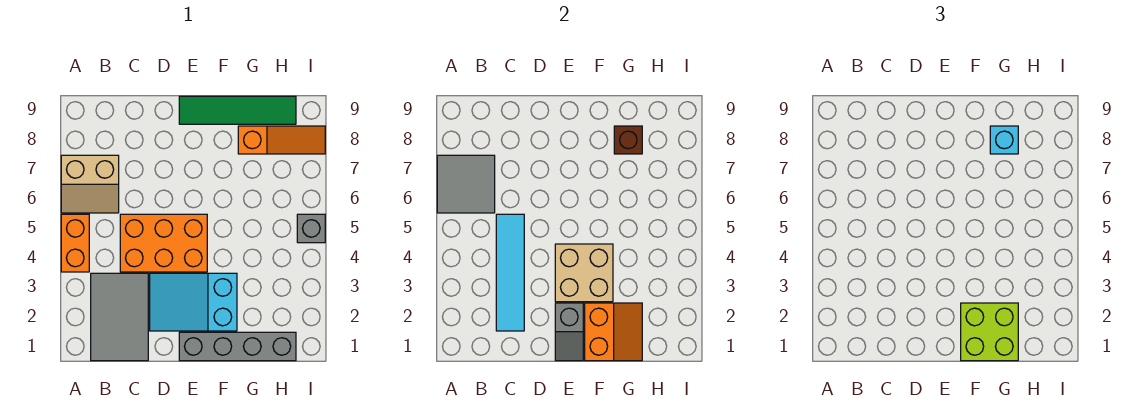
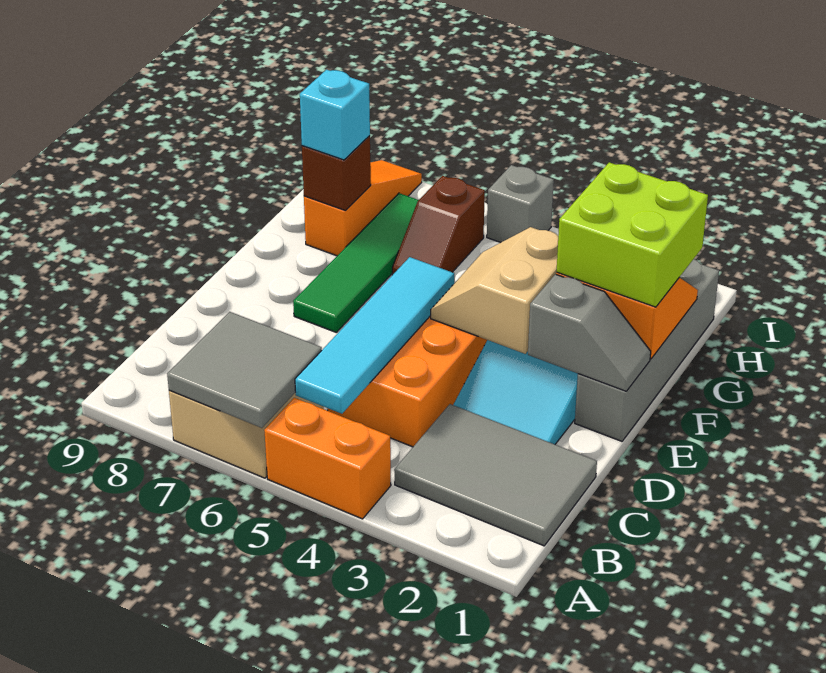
cyan tile C2:C5 level 2 -> cyan tile B5:E5 level 2
tan brick E3:F4 level 2 -> tan slope E3:F4 level 2 top 3
green tile E9:H9 level 1 -> green tile E7:H7 level 1
none -> brown slope G6:H6 level 1 top H

